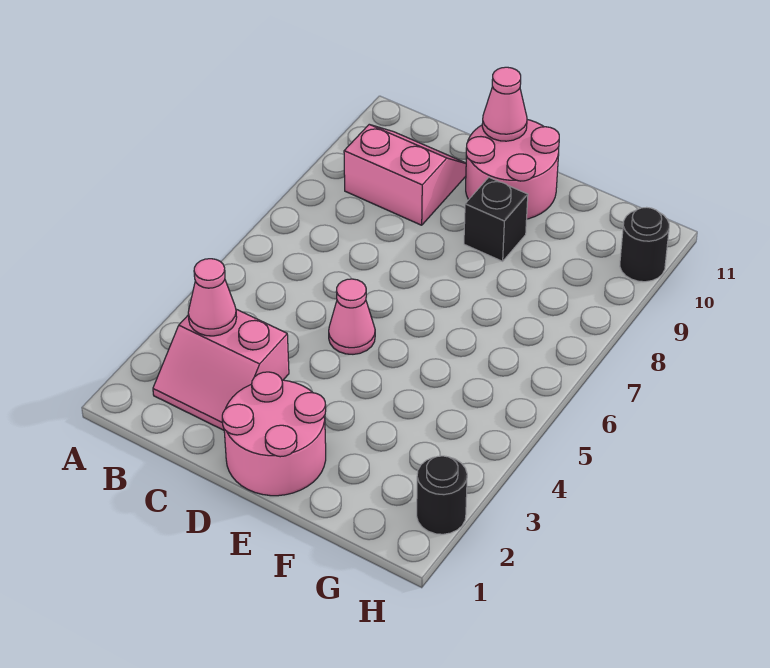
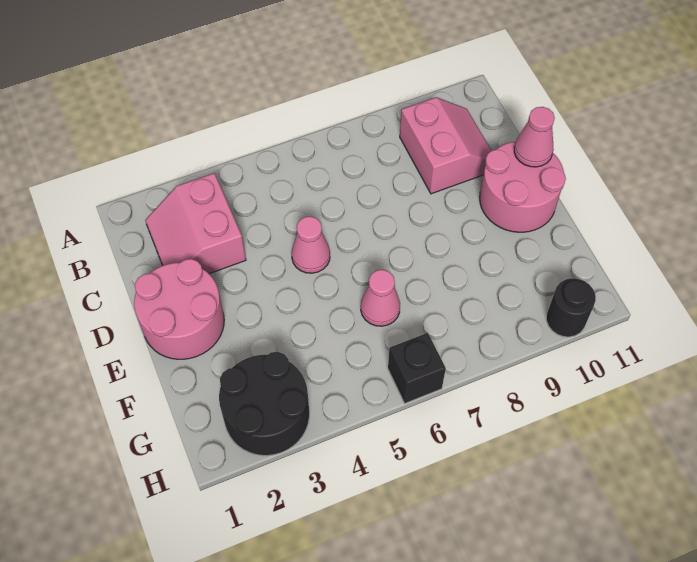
pink cone B3 level 2 -> pink cone F6 level 1
black brick E9 level 1 -> black brick H6 level 1
black round brick H2 level 1 -> black round brick G2:H3 level 1

